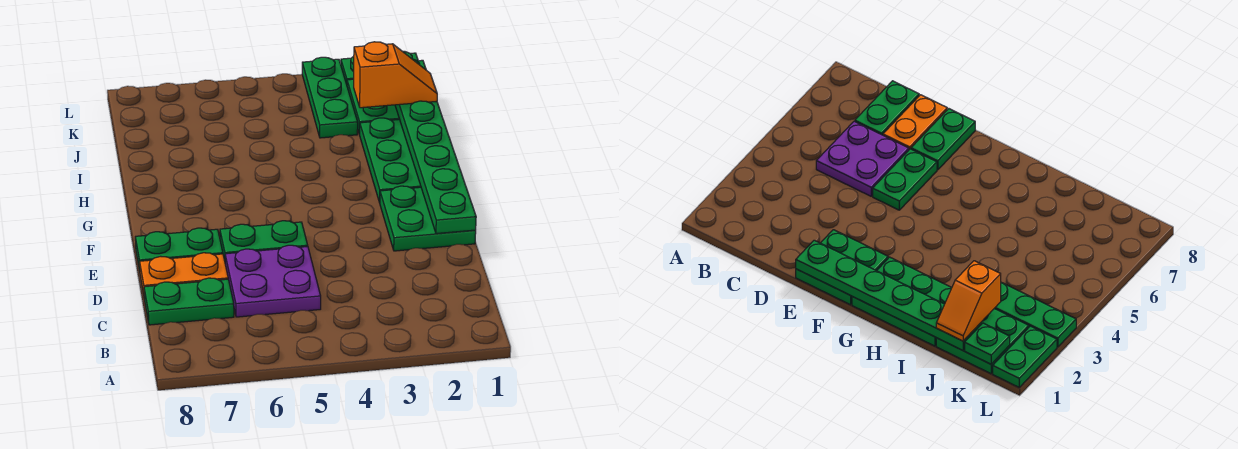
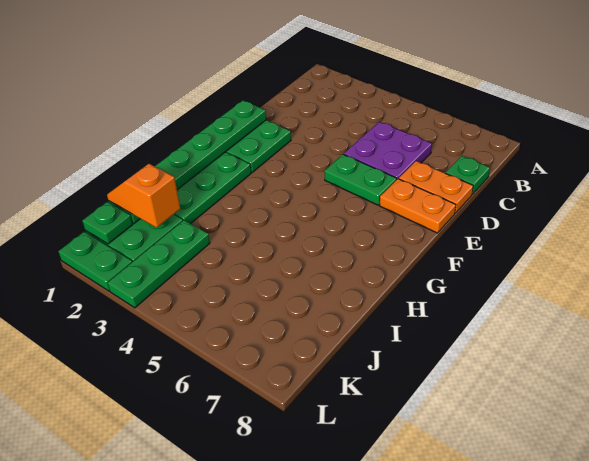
green plate C7:C8 level 1 -> green plate C8 level 1
green plate E7:E8 level 1 -> orange plate E7:E8 level 1

